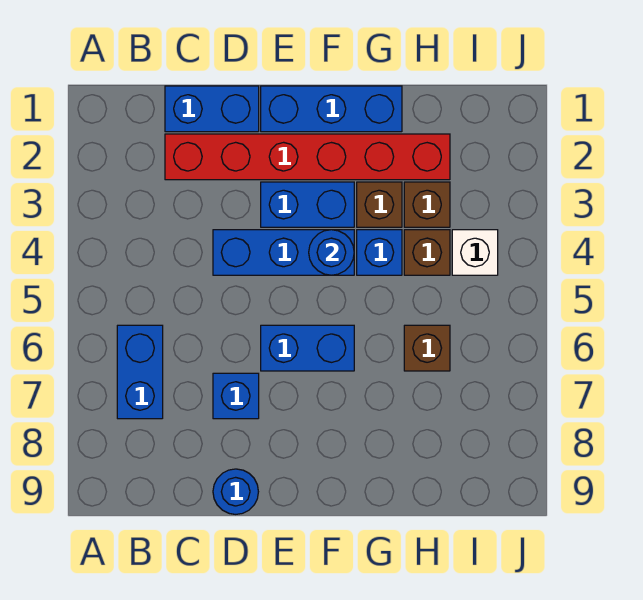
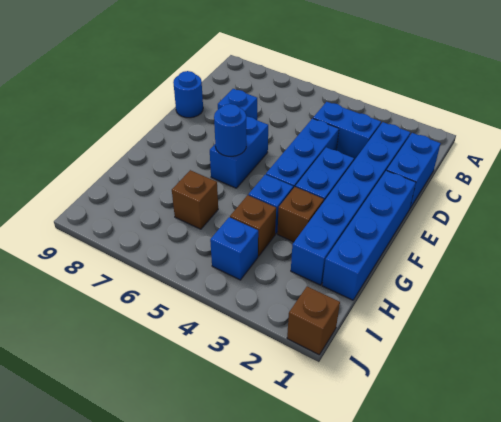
blue brick B6:B7 level 1 -> blue brick C3:C4 level 1
red brick C2:H2 level 1 -> blue brick C2:H2 level 1
blue brick E1:G1 level 1 -> blue brick E1:H1 level 1
blue round brick F4 level 2 -> blue round brick F6 level 2
brown brick H3 level 1 -> brown brick J1 level 1
white brick I4 level 1 -> blue brick I4 level 1

